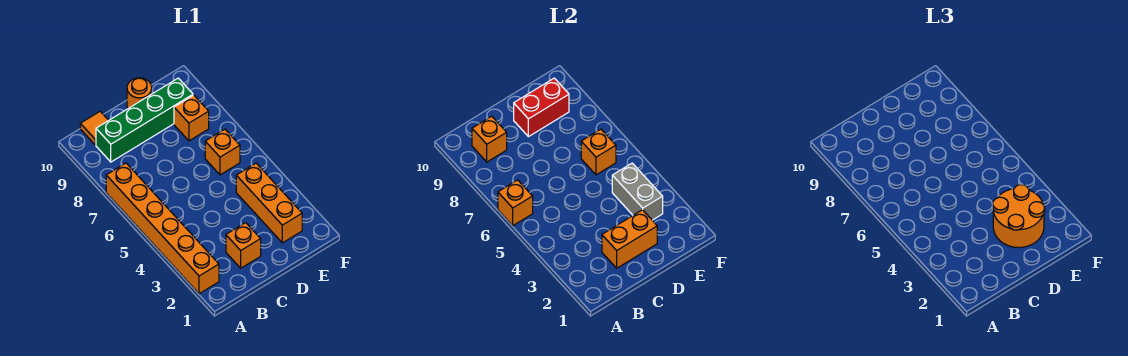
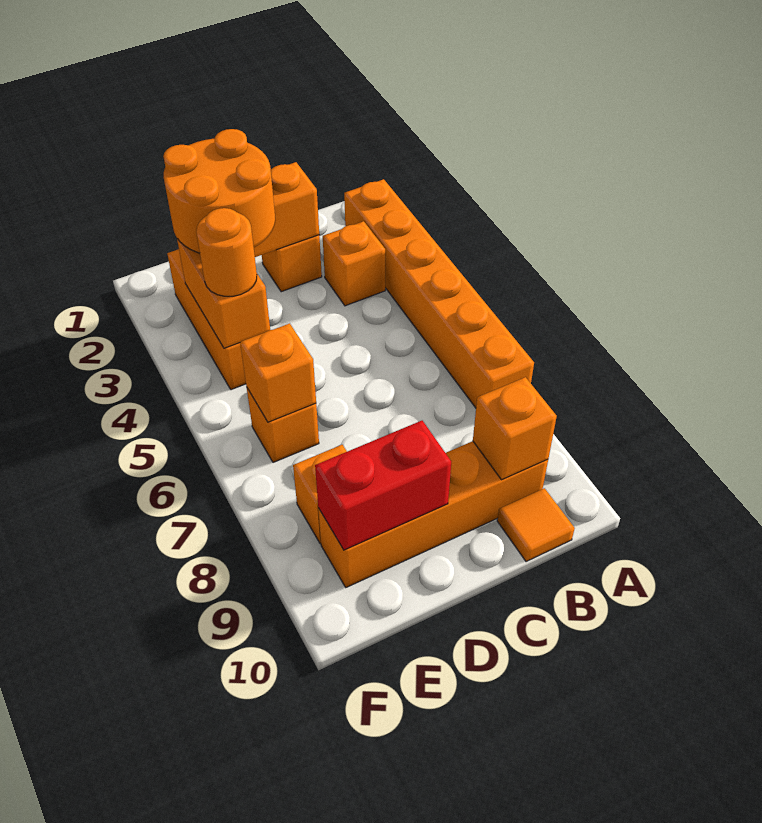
orange brick A6 level 2 -> orange brick B3 level 1
green brick B9:E9 level 1 -> orange brick B9:E9 level 1
orange round brick D10 level 1 -> orange round brick E4 level 3
grey brick E3:E4 level 2 -> orange brick E3:E4 level 2

